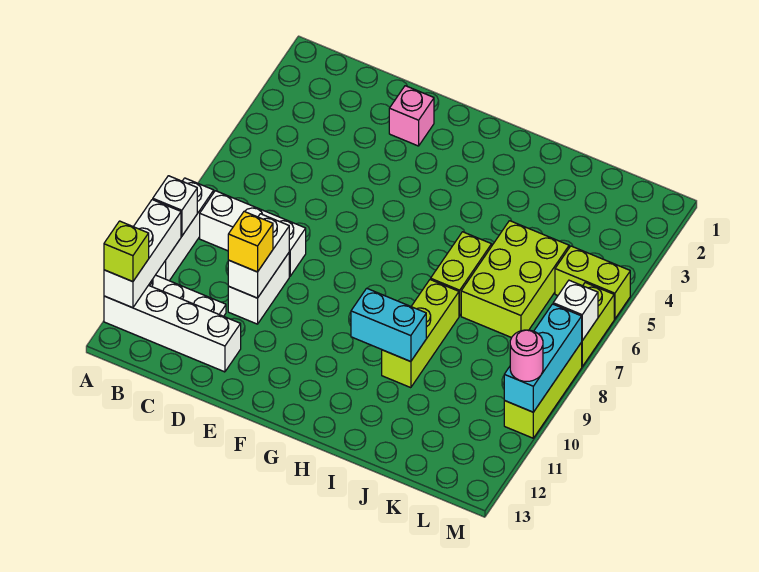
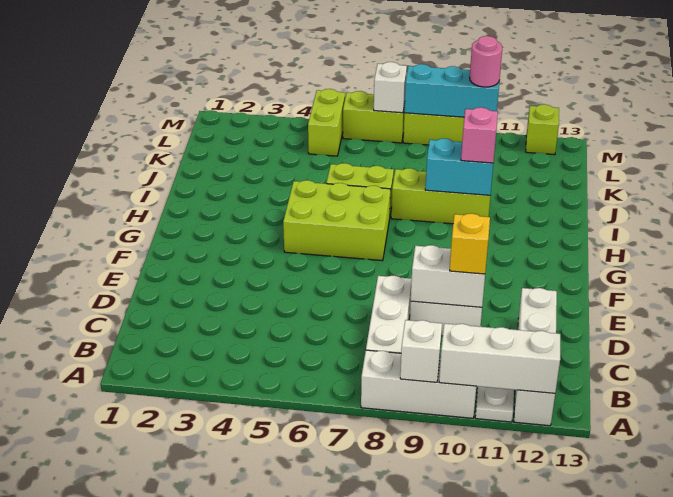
lime brick A12 level 3 -> lime brick M12 level 1
pink brick E2 level 1 -> pink brick I10 level 3
cyan brick H10:I10 level 2 -> cyan brick I9:I10 level 2
lime brick J5:K7 level 1 -> lime brick G5:H7 level 1

